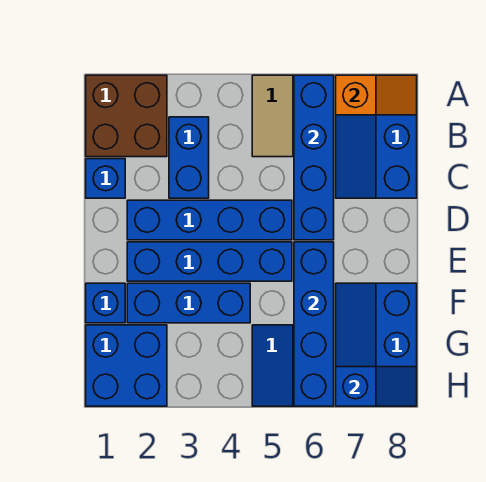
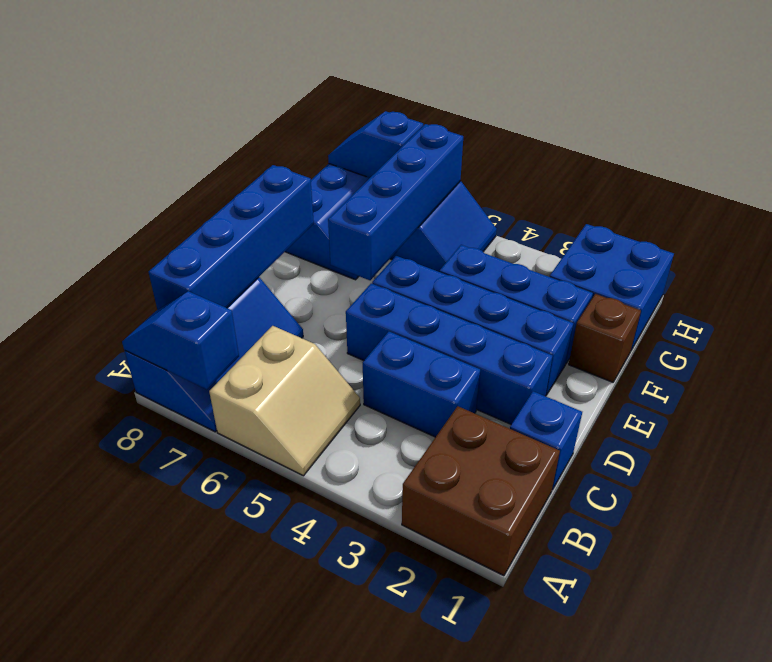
blue brick A6:D6 level 2 -> blue brick B8:E8 level 2
orange slope A7:A8 level 2 top 7 -> blue slope A7:A8 level 2 top 7
blue brick B3:C3 level 1 -> blue brick C3:C4 level 1
blue brick F1 level 1 -> brown brick F1 level 1

